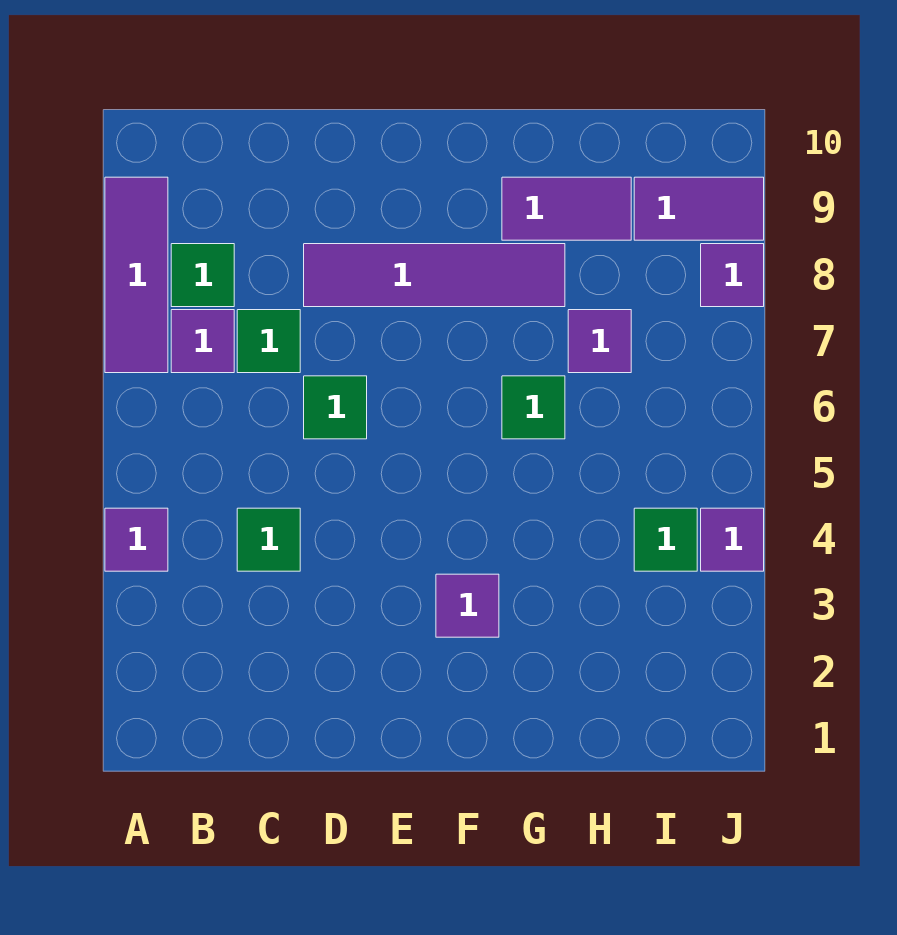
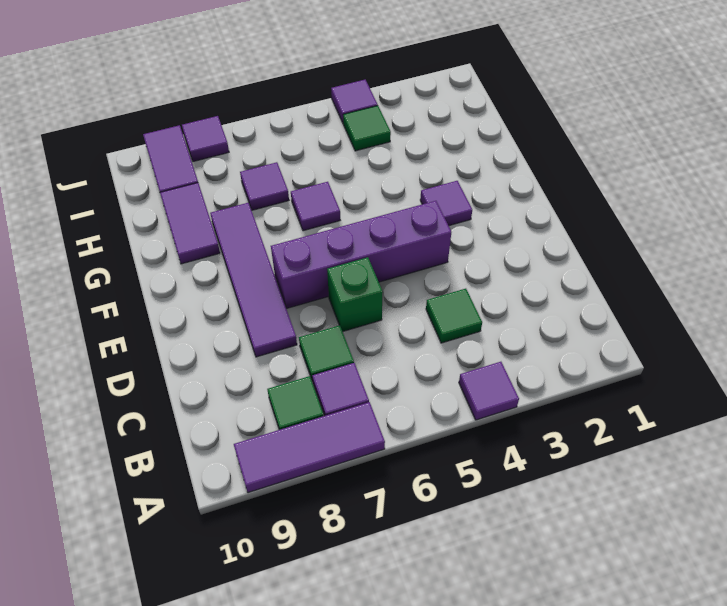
green tile D6 level 1 -> green brick D6 level 1
none -> purple brick E4:E7 level 1
green tile G6 level 1 -> purple tile G6 level 1

